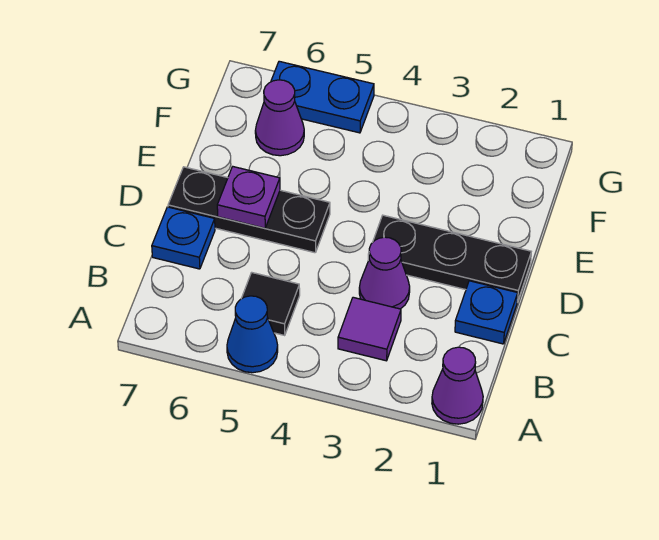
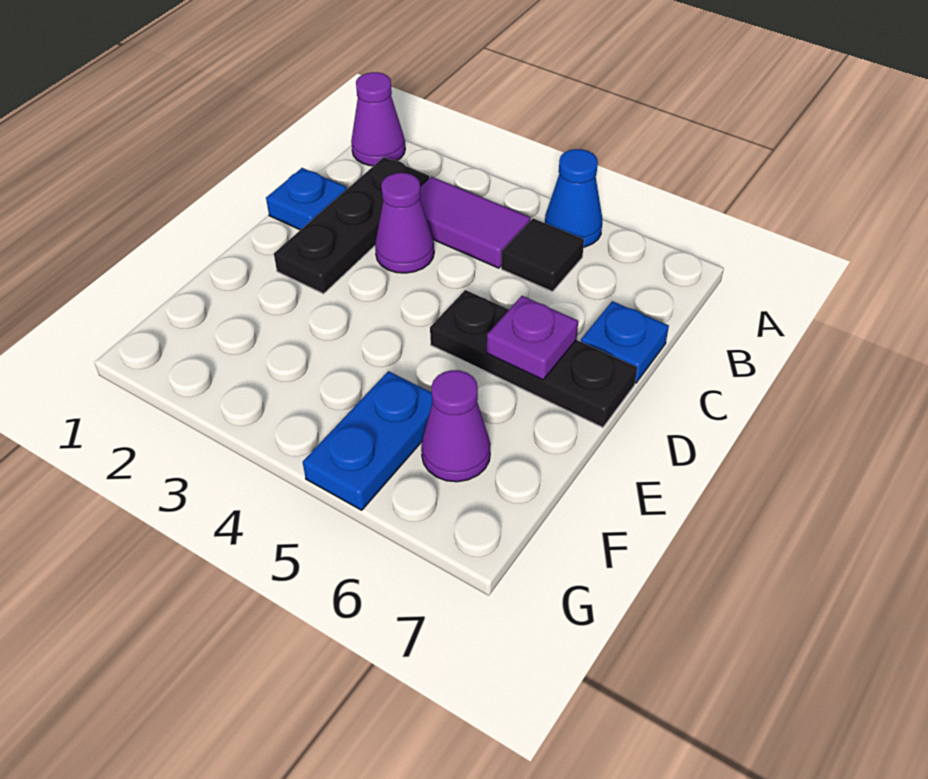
purple tile B3 level 1 -> purple tile B3:B4 level 1
black plate D1:D3 level 1 -> black plate B2:D2 level 1
blue plate G5:G6 level 1 -> blue plate F5:G5 level 1

